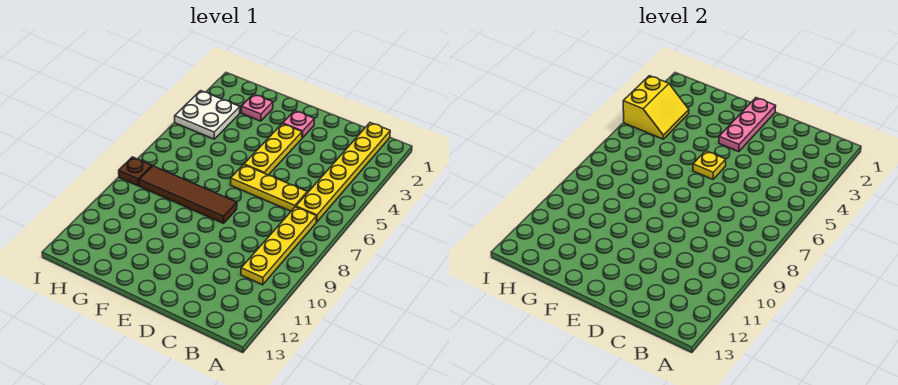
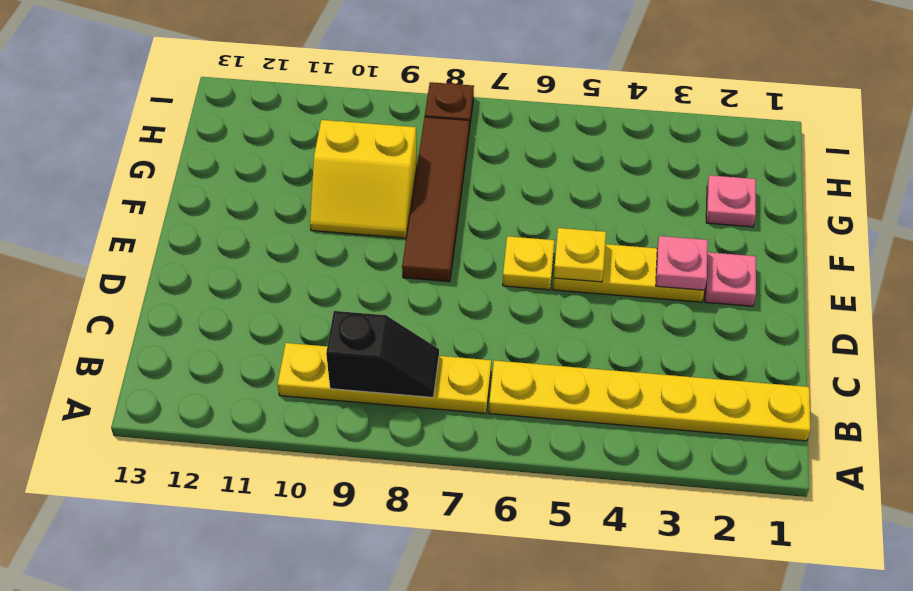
none -> black slope B8:B9 level 2 top 9
yellow plate C6:E6 level 1 -> yellow plate E6 level 1
pink plate E1:E3 level 2 -> pink plate E3 level 2
white plate H3:I4 level 1 -> none
yellow slope H3:I4 level 2 top I -> yellow slope F9:G10 level 1 top G

